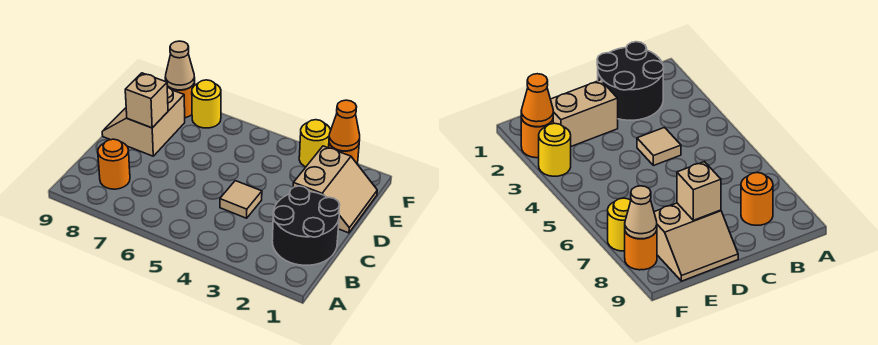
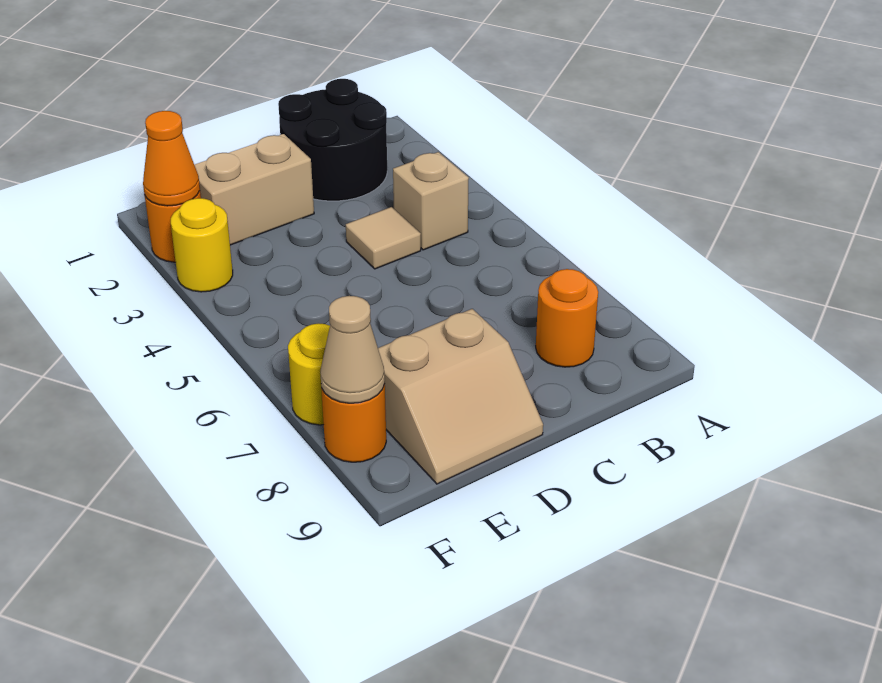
tan brick D8 level 2 -> tan brick B4 level 1

